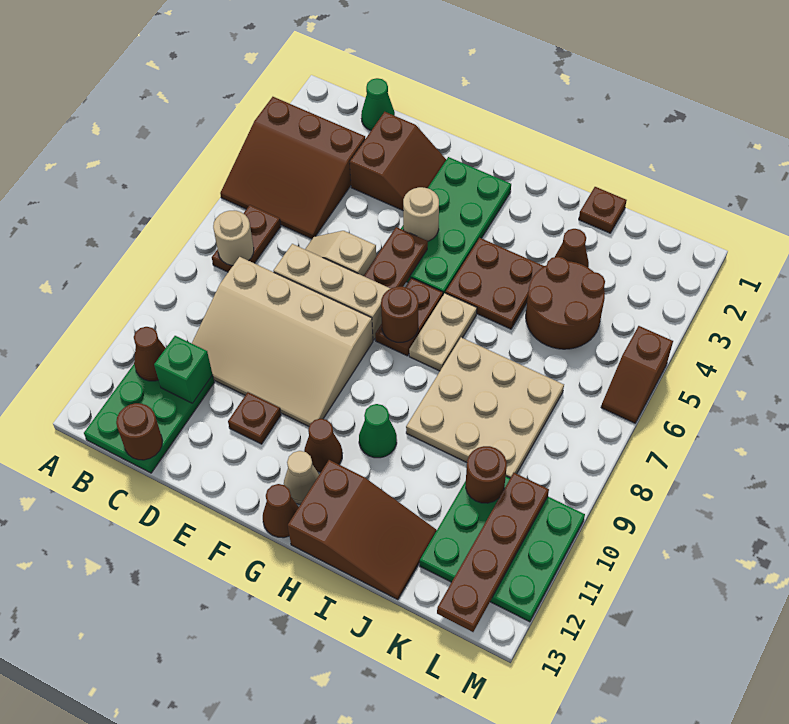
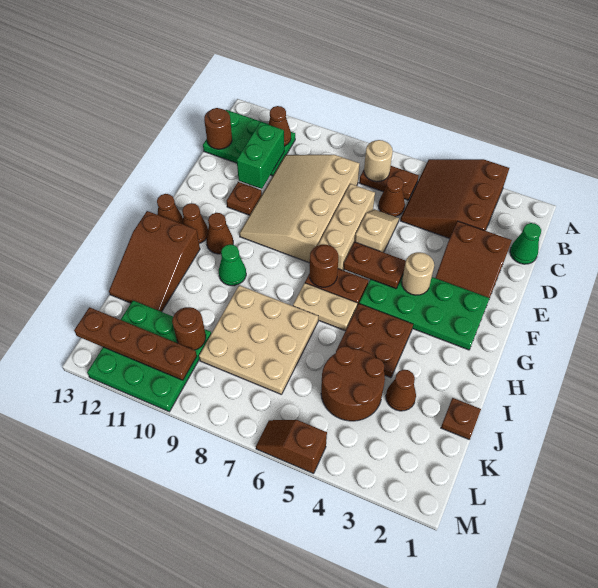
none -> brown cone C6 level 1
green brick C11 level 2 -> green brick C11:D11 level 2
tan cone G12 level 1 -> brown cone G12 level 1

